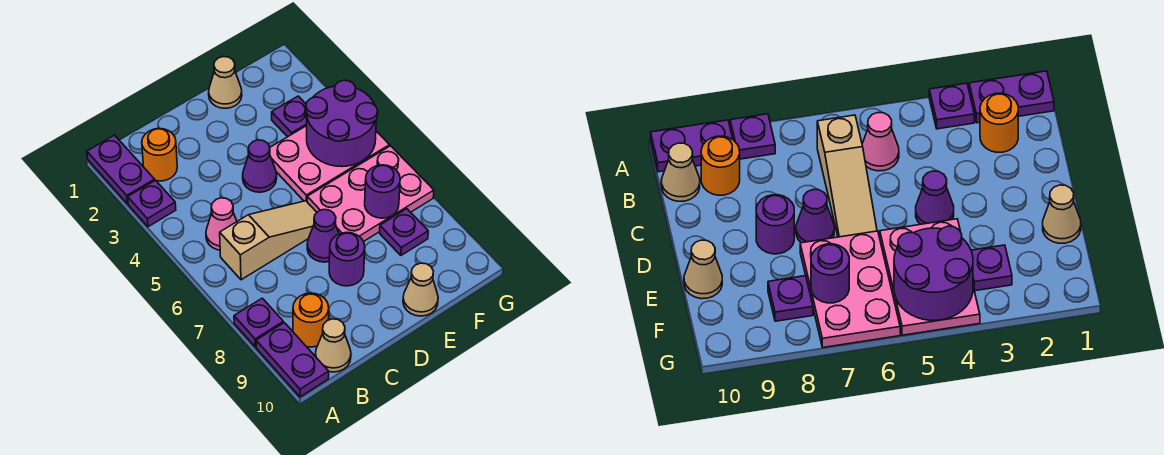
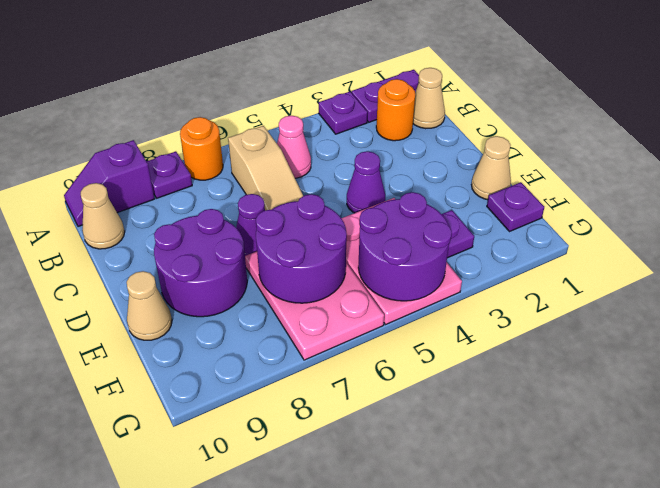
purple plate A9:A10 level 1 -> purple slope A9:A10 level 1 top 9
none -> tan cone B1 level 1
orange round brick B9 level 1 -> orange round brick A7 level 1
purple round brick D8 level 1 -> purple round brick D8:E9 level 1
purple round brick F7 level 2 -> purple round brick E6:F7 level 2
purple plate F8 level 1 -> purple plate F1 level 1

